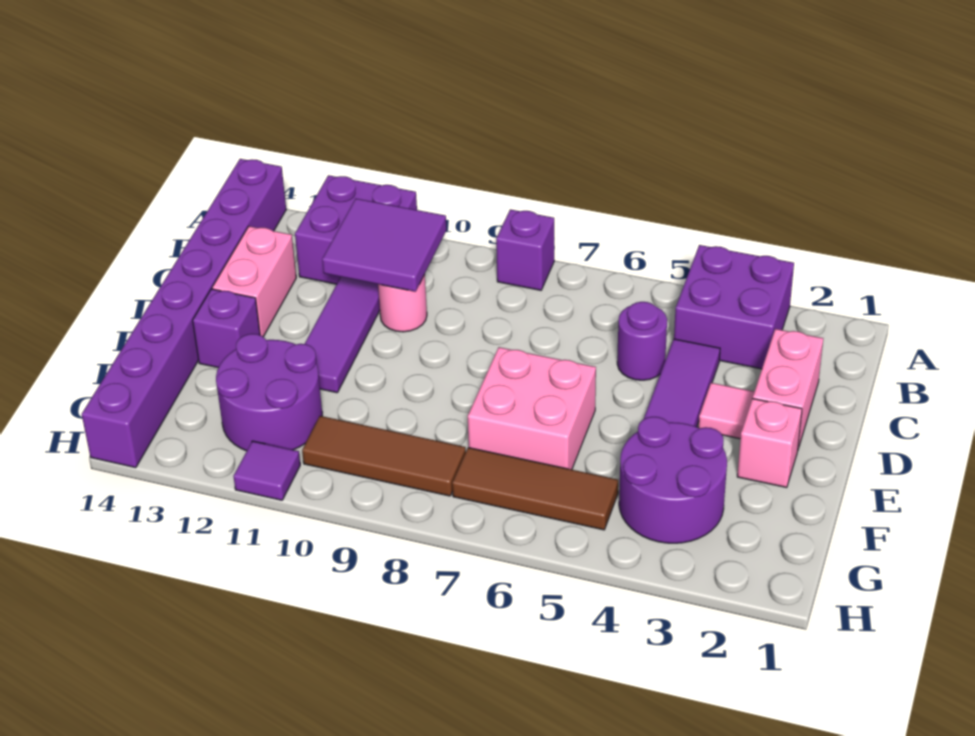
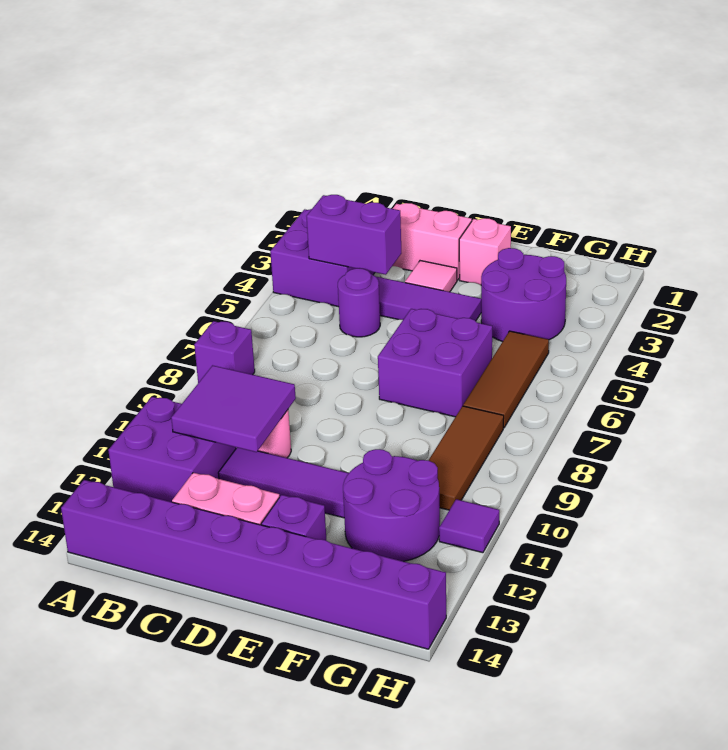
none -> purple brick B4:C4 level 2
pink brick E6:F7 level 1 -> purple brick E6:F7 level 1

